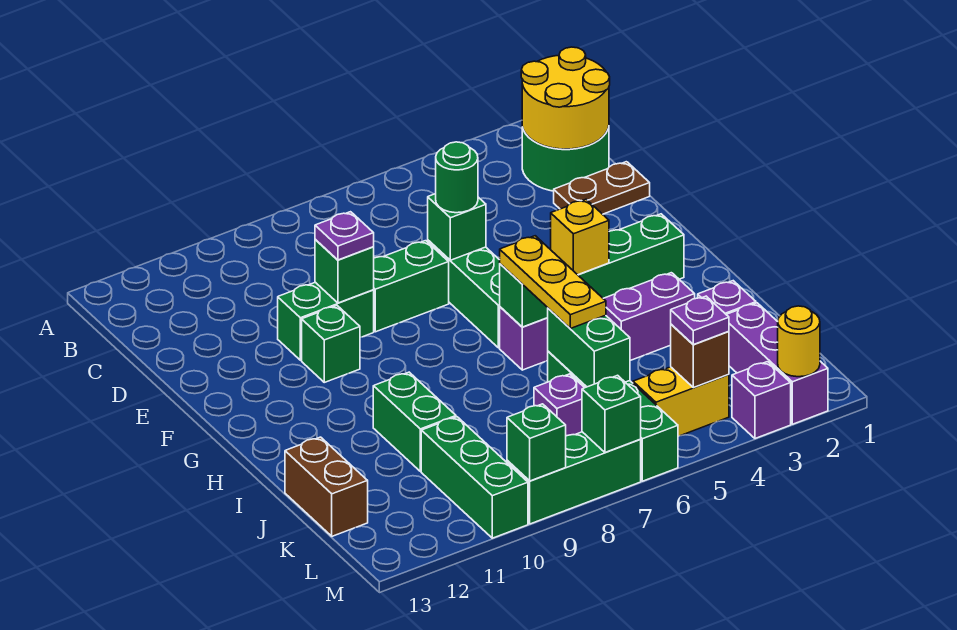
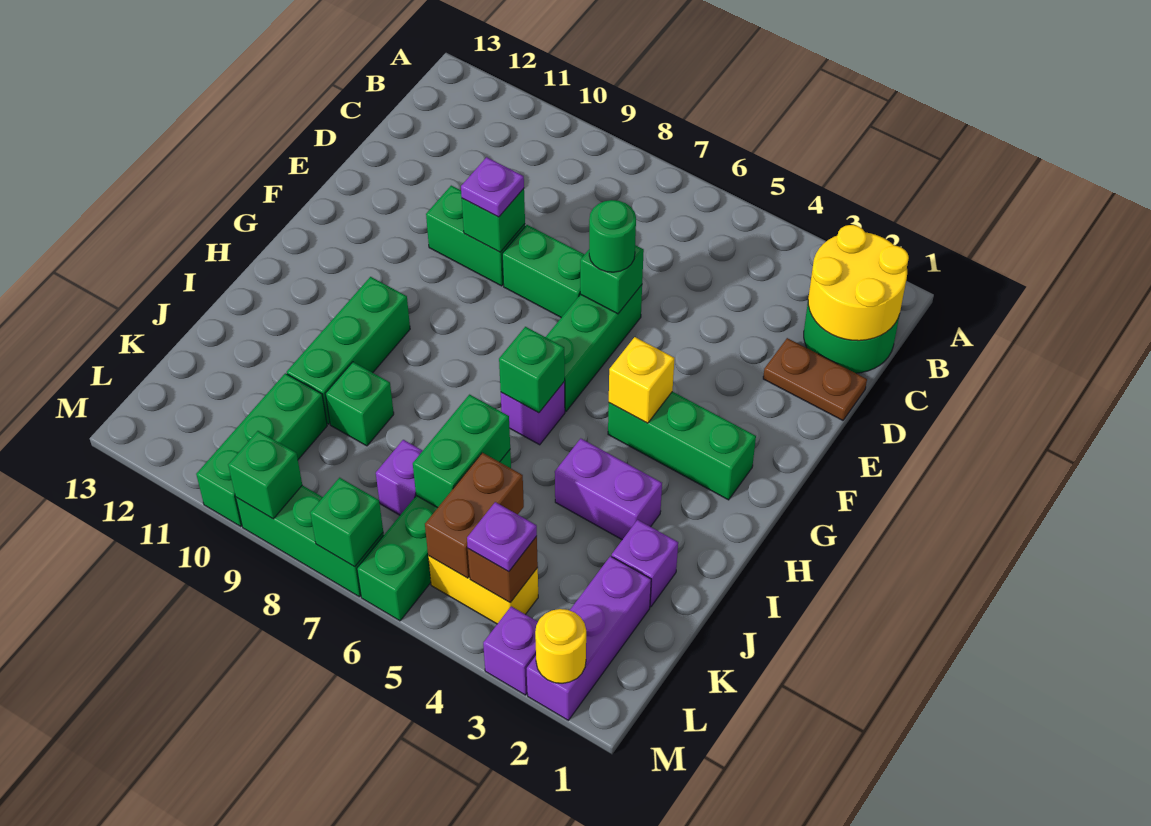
green brick F10 level 1 -> green brick J9 level 1
yellow plate H6:J6 level 3 -> none
green brick I10:J10 level 1 -> green brick H10:J10 level 1
brown brick J13:K13 level 1 -> brown brick K5:L5 level 2

